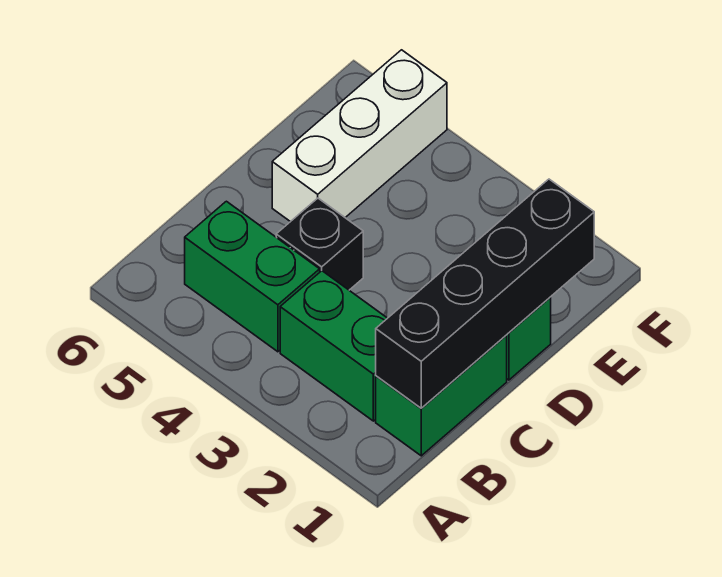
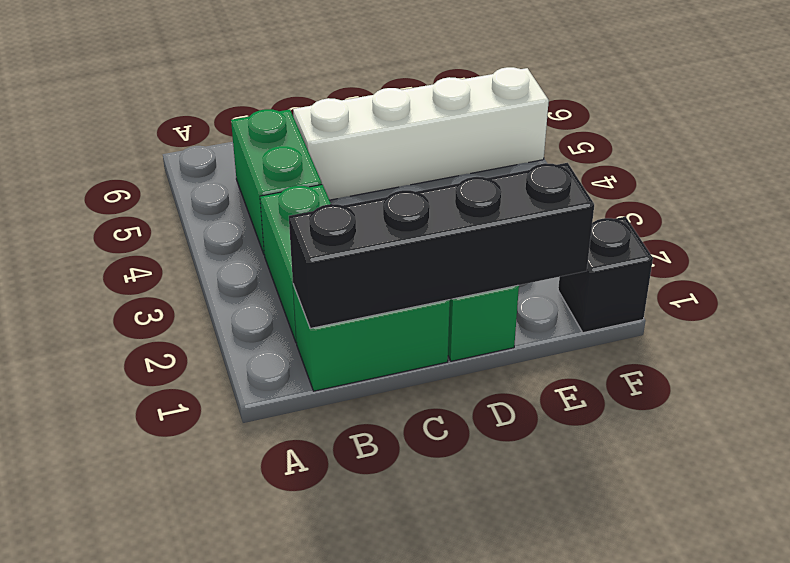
black brick C4 level 1 -> black brick F1 level 1
white brick D5:F5 level 1 -> white brick C5:F5 level 1

